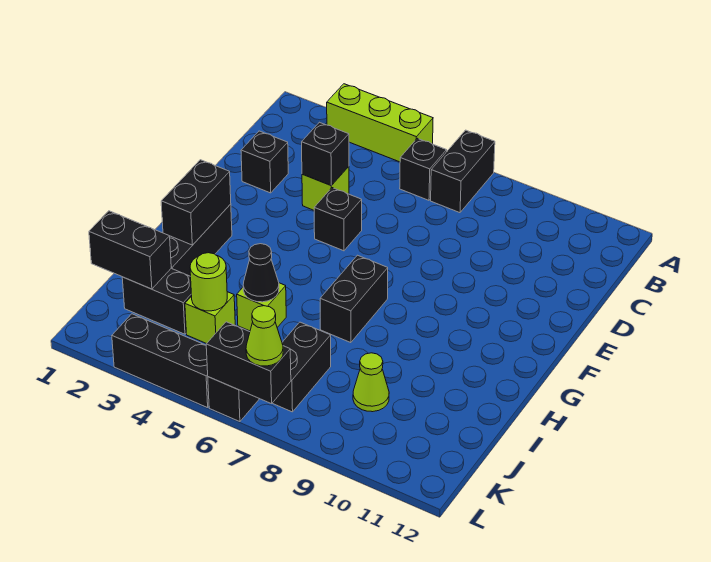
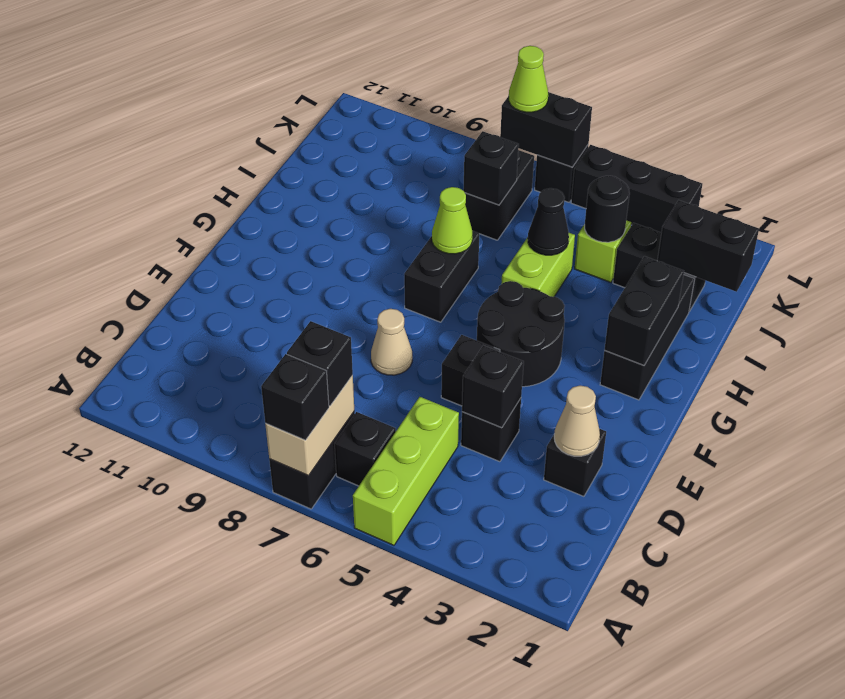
lime brick A3:A5 level 1 -> lime brick A5:C5 level 1
none -> tan brick A7:B7 level 2
none -> black brick A7 level 3
none -> black brick B7 level 3
none -> tan cone D2 level 2
lime brick D4 level 1 -> black brick D4 level 1
none -> tan cone E7 level 1
none -> black round brick F4:G5 level 1
lime brick I5 level 1 -> lime brick H5:I5 level 1
lime round brick J4 level 2 -> black round brick J4 level 2
none -> black brick J7 level 2
lime cone J9 level 1 -> lime cone H7 level 2

